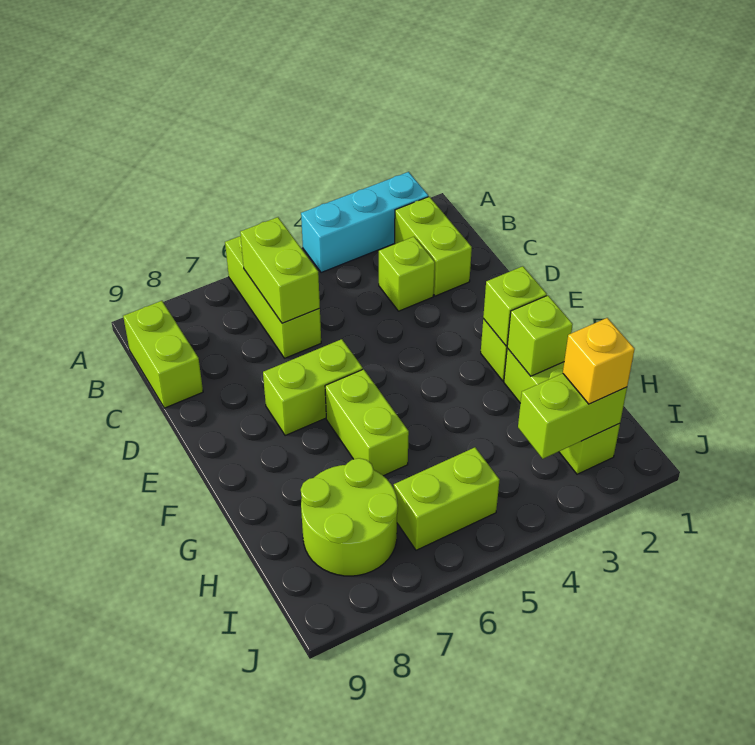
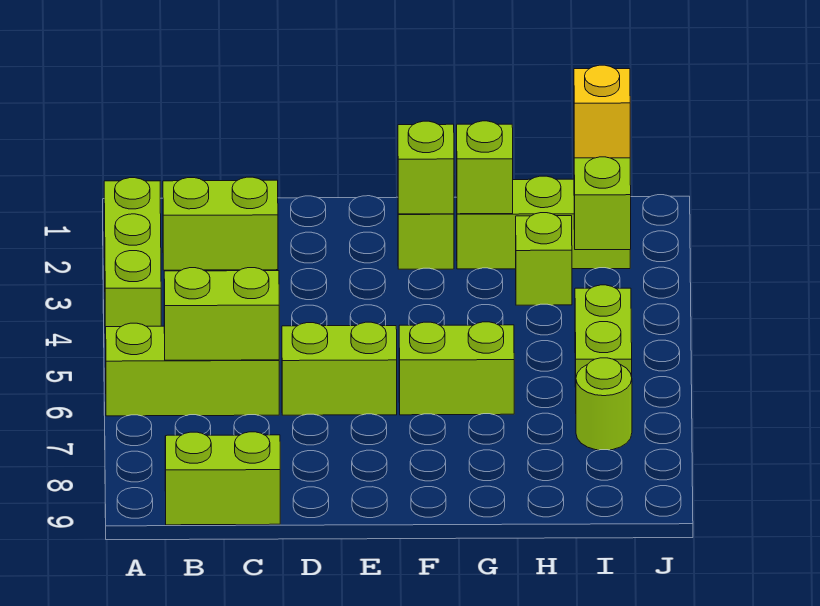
cyan brick A2:A4 level 1 -> lime brick A2:A4 level 1
lime brick C3 level 1 -> lime brick H3 level 1
lime brick E6:E7 level 1 -> lime brick D6:E6 level 1
lime round brick H7:I8 level 1 -> lime round brick I7 level 1

